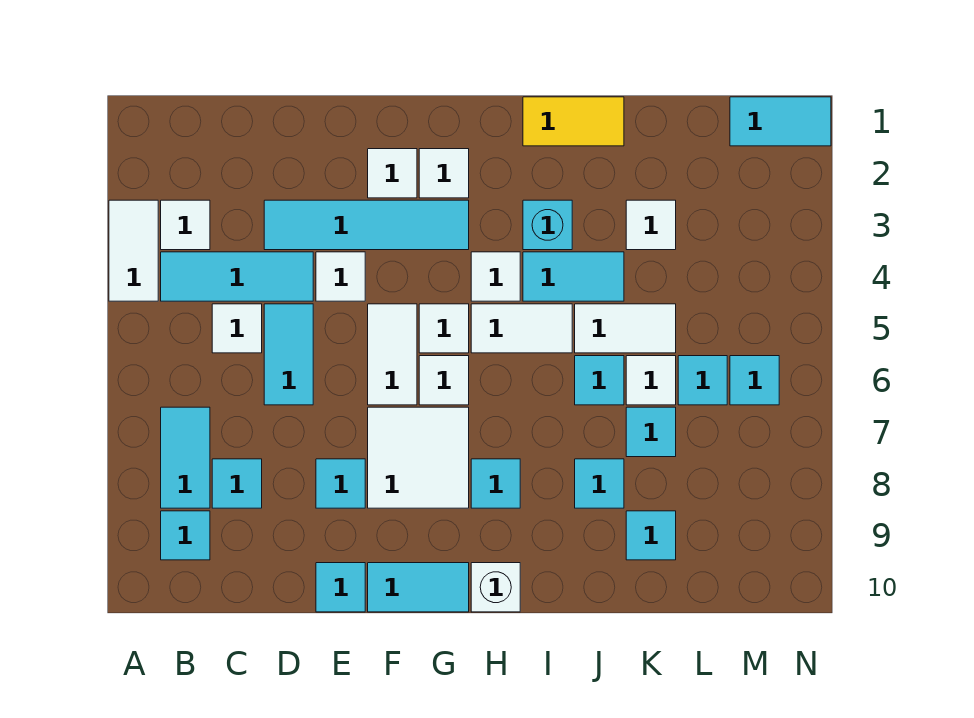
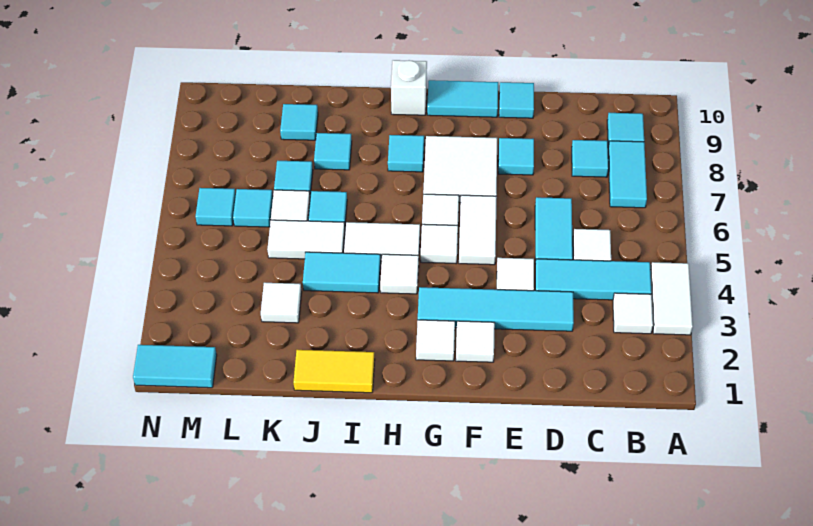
cyan brick I3 level 1 -> none

